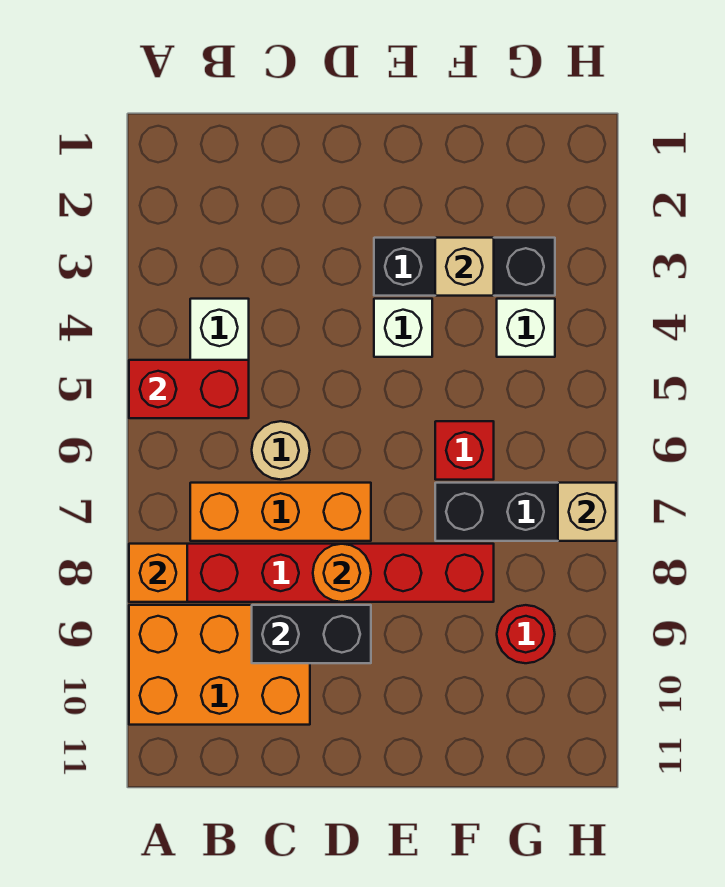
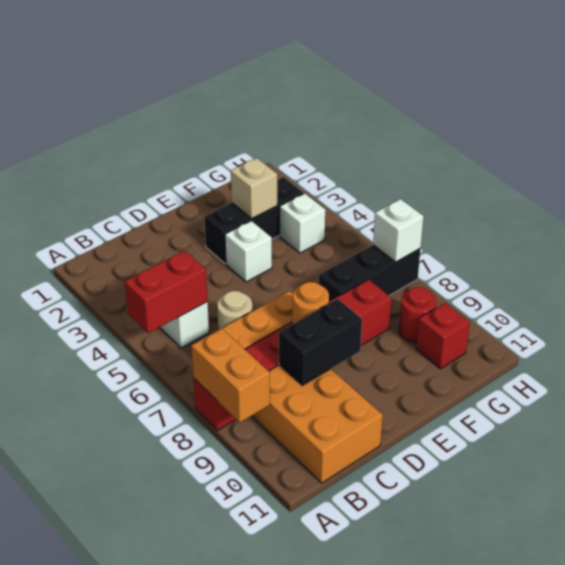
orange brick A8 level 2 -> orange brick A8:A9 level 2
orange brick A9:C10 level 1 -> orange brick B9:C11 level 1
red brick F6 level 1 -> red brick G10 level 1
tan brick H7 level 2 -> white brick H7 level 2

